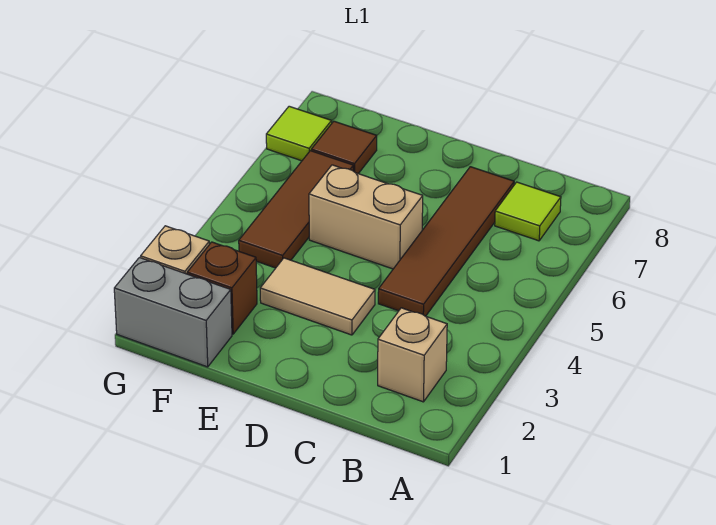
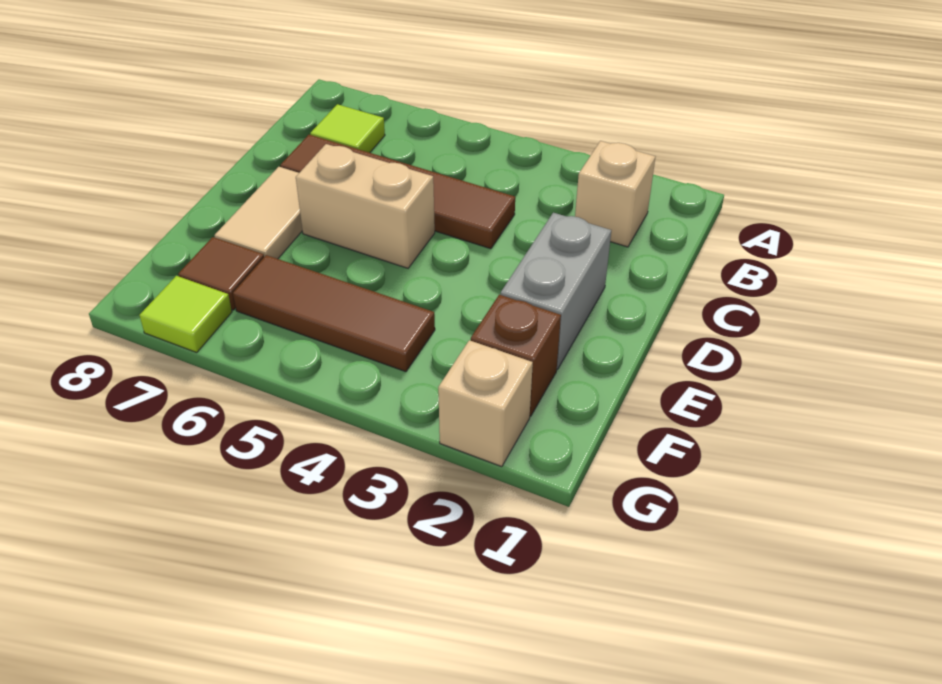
tan tile D3:E3 level 1 -> tan tile D7:E7 level 1
tan brick D5:E5 level 1 -> tan brick D5:D6 level 1
grey brick F1:G1 level 1 -> grey brick D2:E2 level 1

